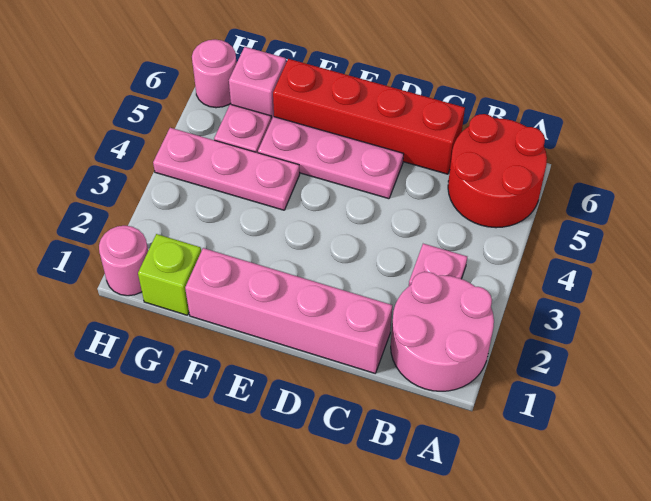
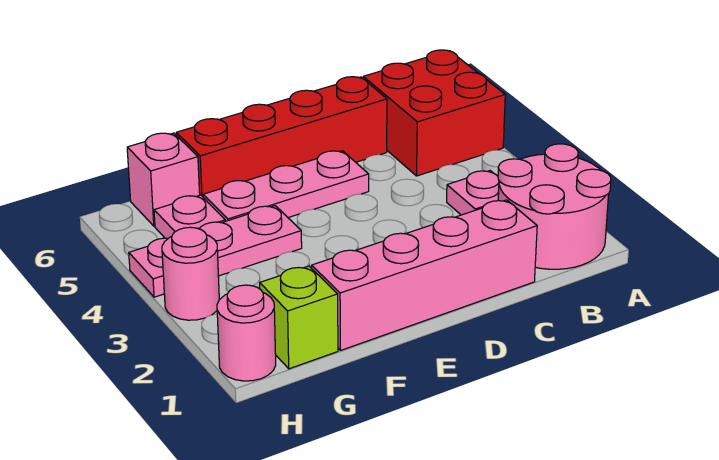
red round brick A5:B6 level 1 -> red brick A5:B6 level 1
pink round brick H6 level 1 -> pink round brick H3 level 1

